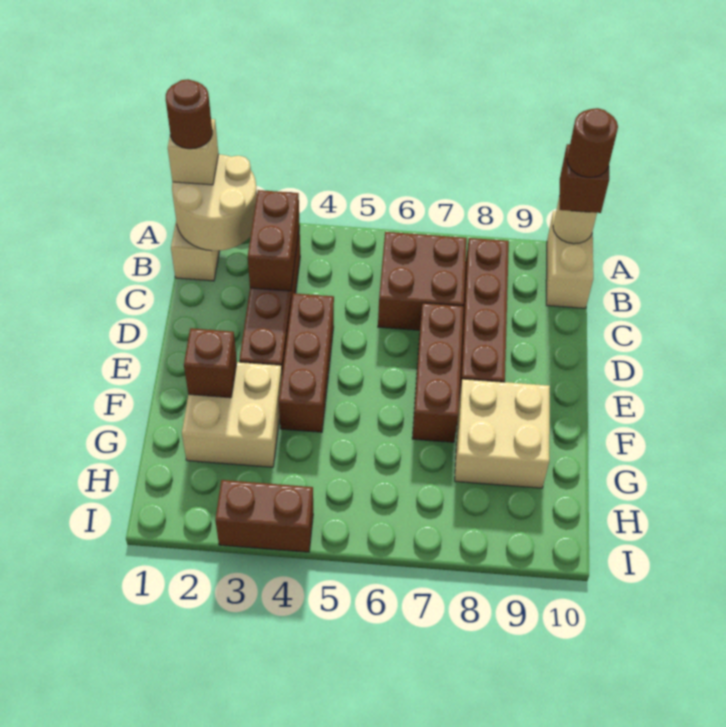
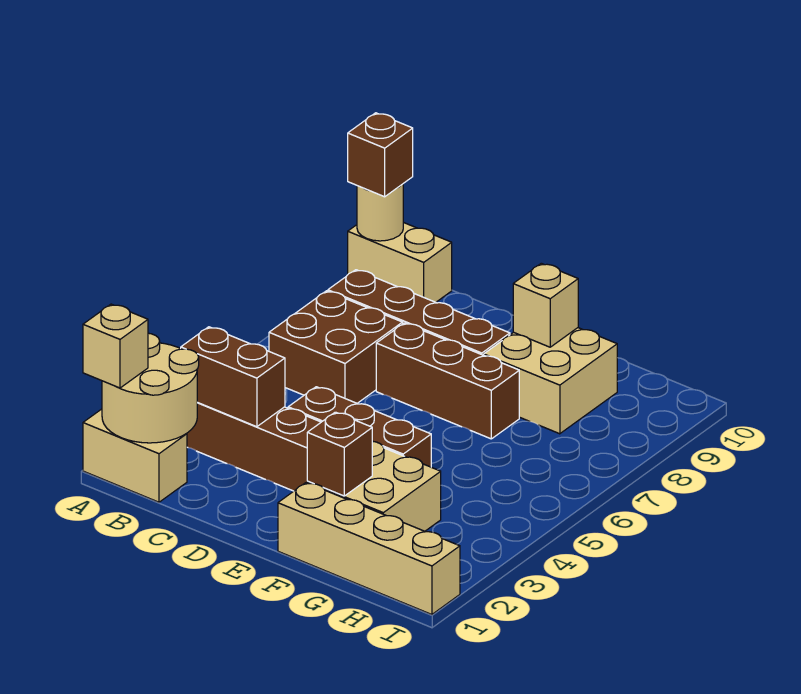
brown round brick A1 level 4 -> none
brown round brick A10 level 4 -> none
none -> tan brick F1:I1 level 1
none -> tan brick F9 level 2
brown brick I3:I4 level 1 -> none

